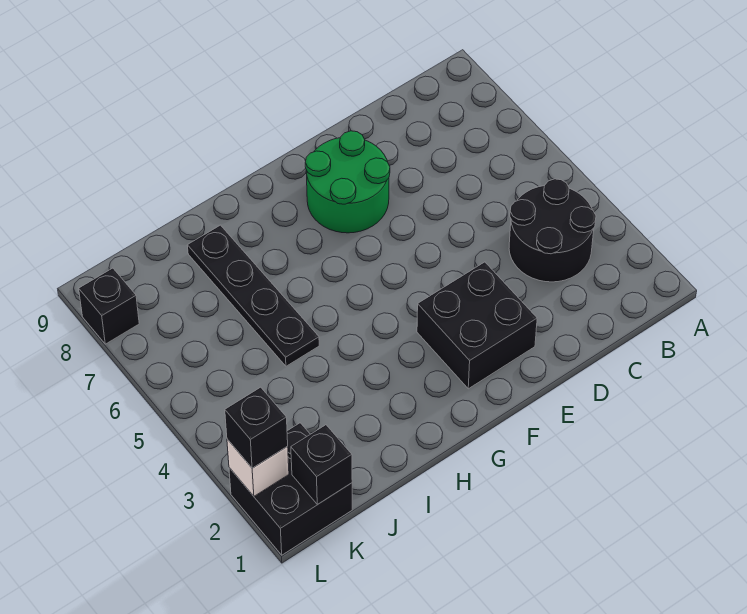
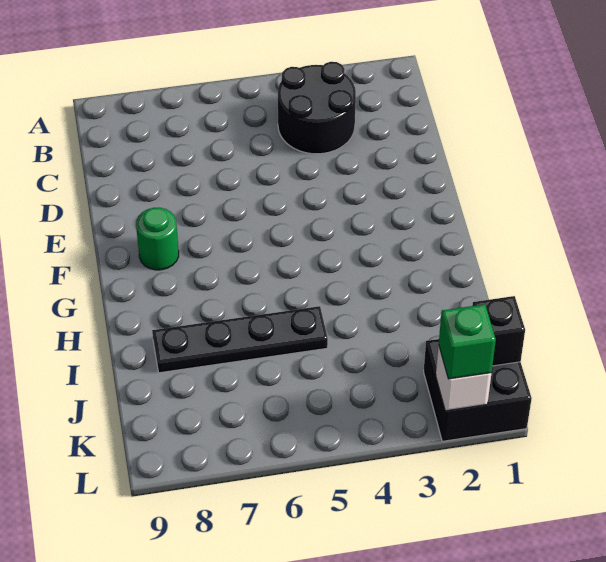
black brick E2:F3 level 1 -> none
green round brick E7:F8 level 1 -> green round brick F8 level 1
black brick L2 level 3 -> green brick L2 level 3
black brick L8 level 1 -> none

